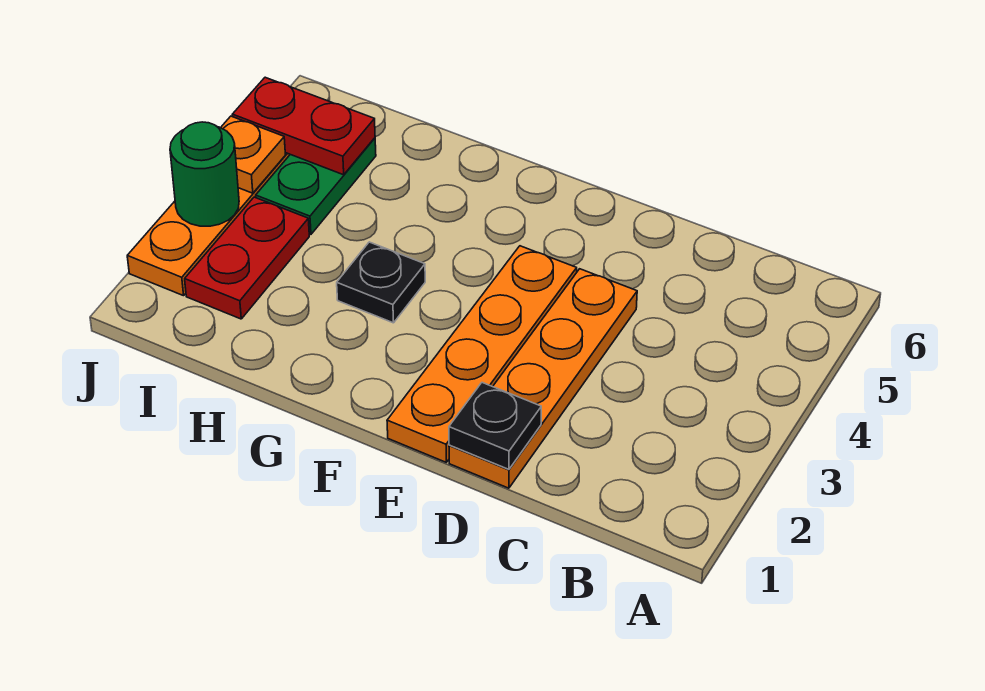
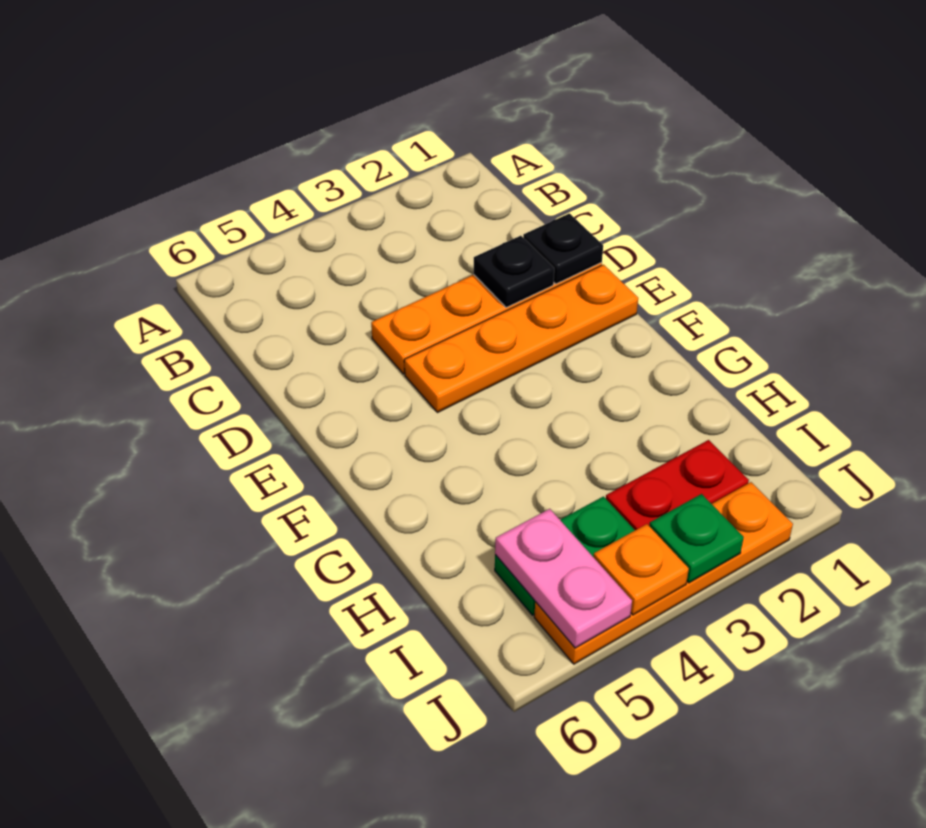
black plate G3 level 1 -> black plate D2 level 2
red plate I5:J5 level 2 -> pink plate I5:J5 level 2
green round brick J3 level 2 -> green plate J3 level 2

